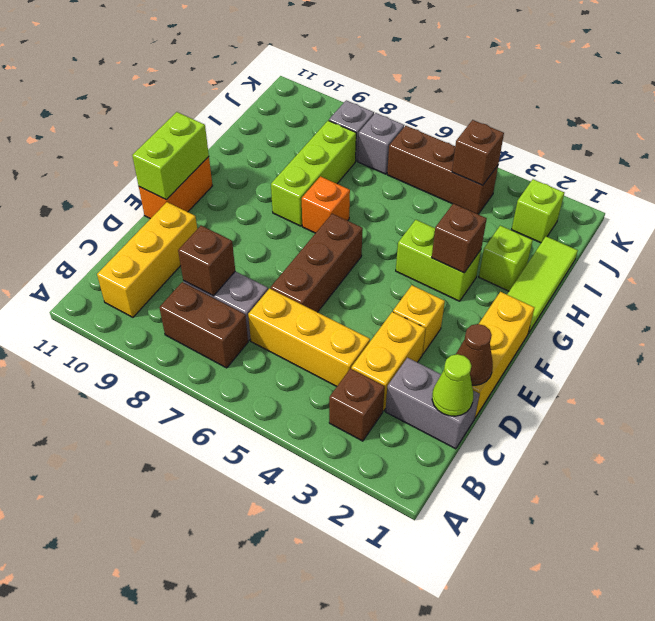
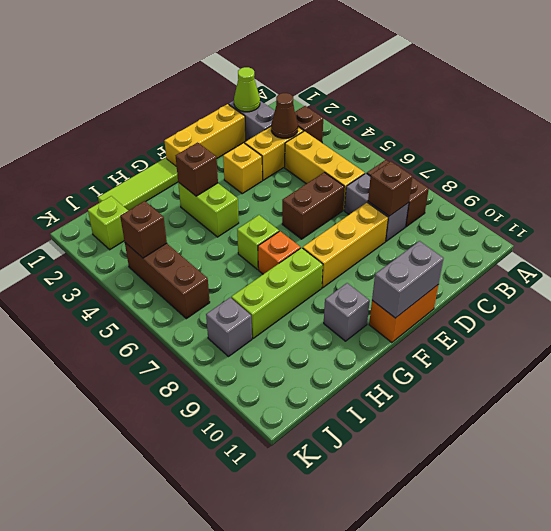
yellow brick B10:D10 level 1 -> yellow brick D8:F8 level 1
brown cone D1 level 2 -> brown cone C3 level 2
brown brick D6:F6 level 1 -> brown brick D6:E6 level 1
lime brick E11:F11 level 2 -> grey brick E11:F11 level 2
lime brick H2 level 1 -> lime brick G6 level 1
grey brick J7 level 1 -> grey brick G10 level 1

